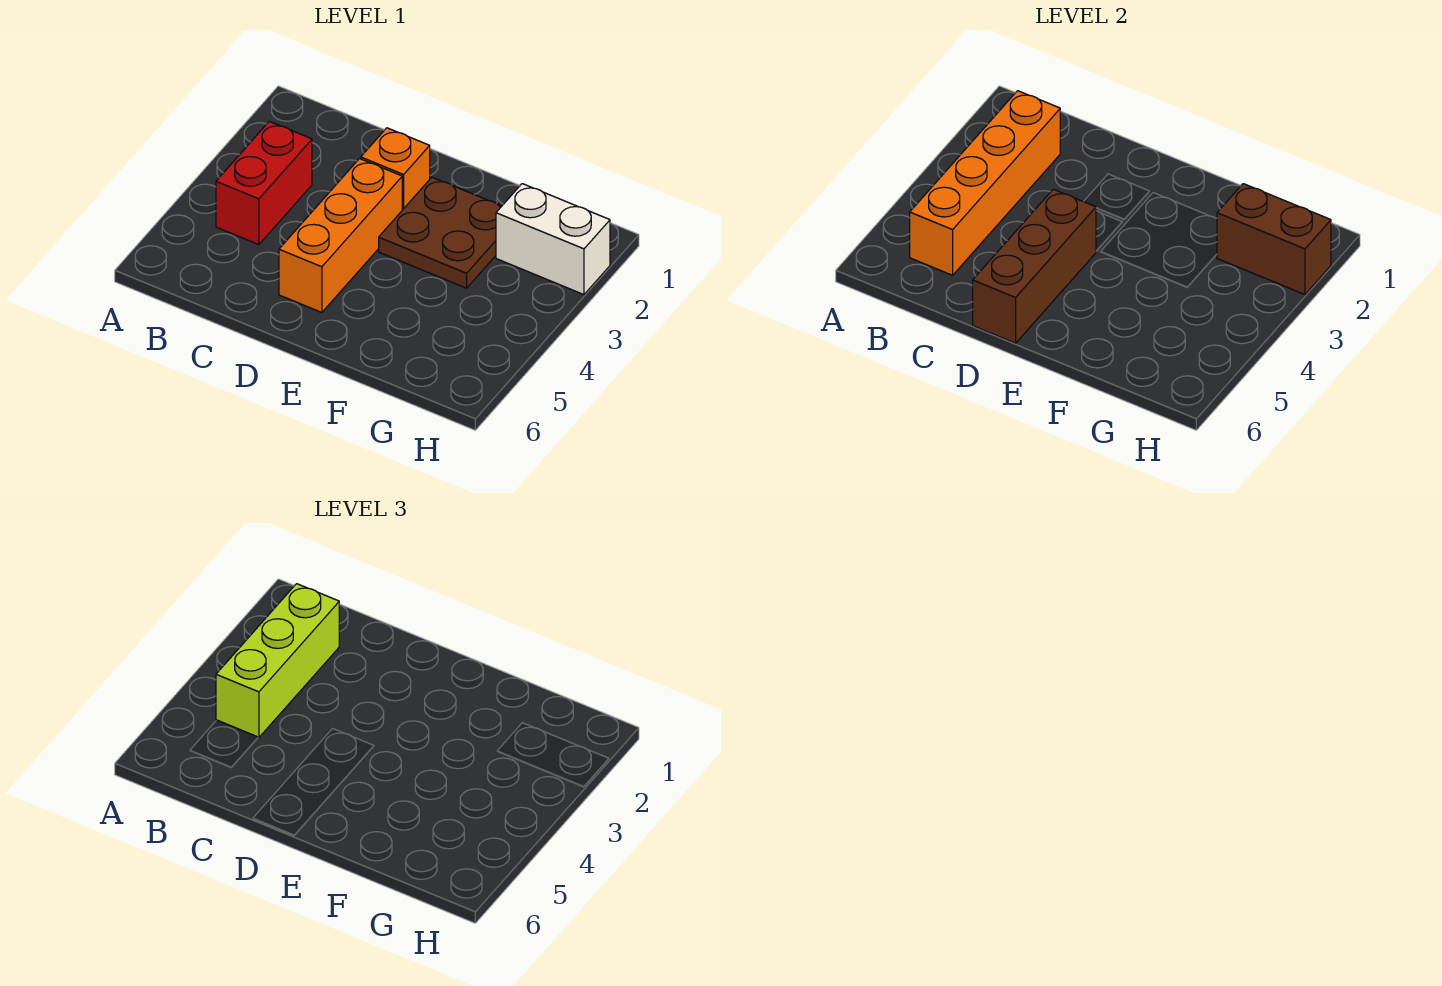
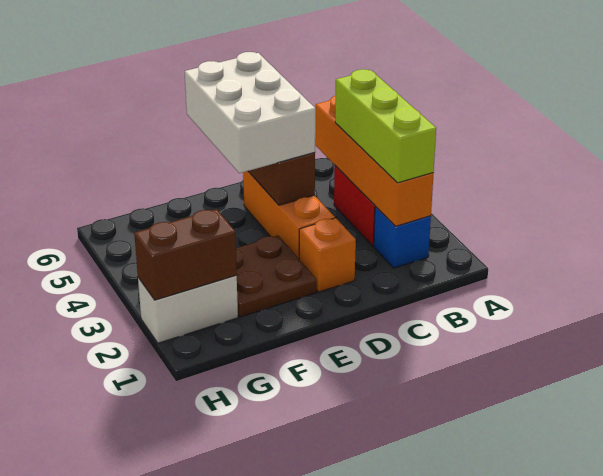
none -> blue brick B2 level 1
none -> white brick D4:E6 level 3

